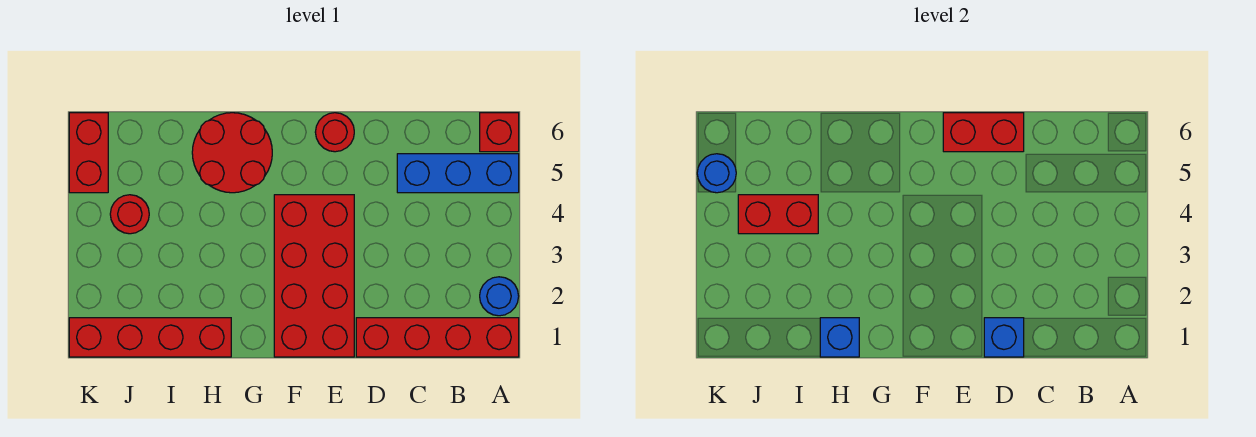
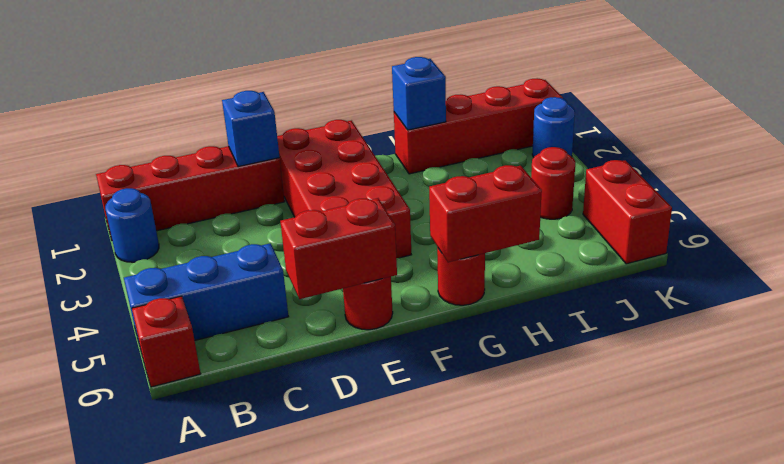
red round brick G5:H6 level 1 -> red round brick G6 level 1
red brick I4:J4 level 2 -> red brick G6:H6 level 2
blue round brick K5 level 2 -> blue round brick K2 level 1

